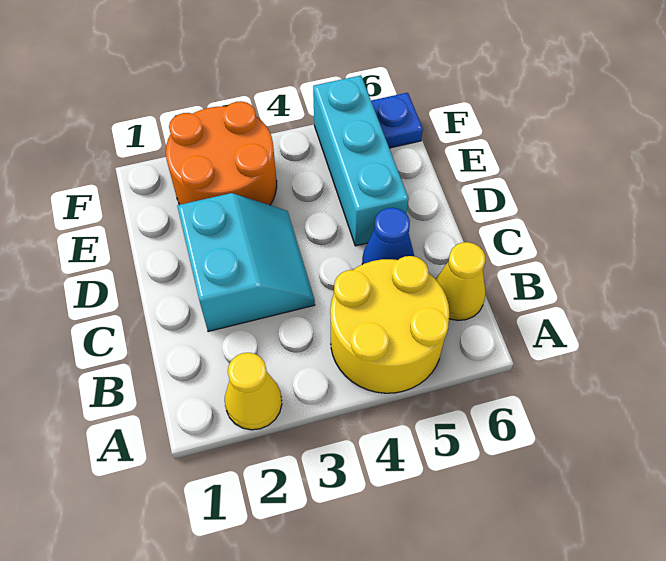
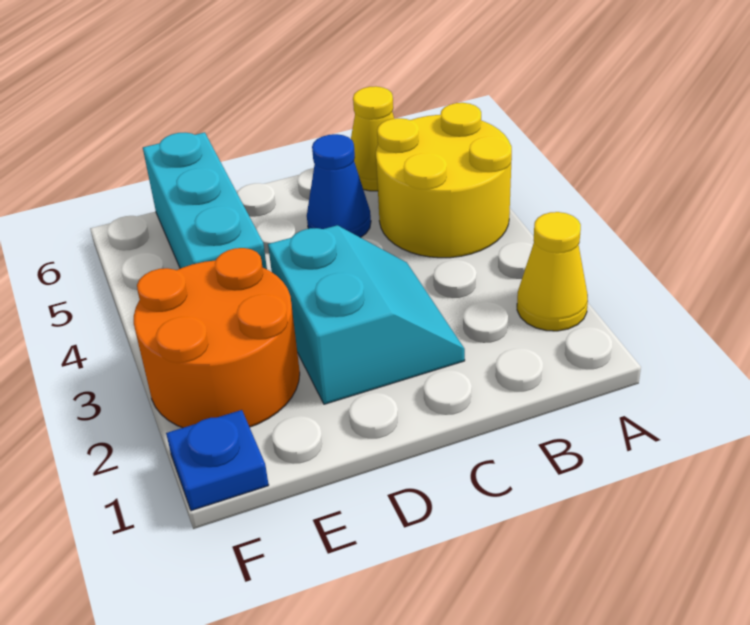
cyan slope C2:D3 level 1 top 2 -> cyan slope C2:D3 level 1 top D
cyan brick D5:F5 level 1 -> cyan brick E4:E6 level 1
blue plate F6 level 1 -> blue plate F1 level 1

